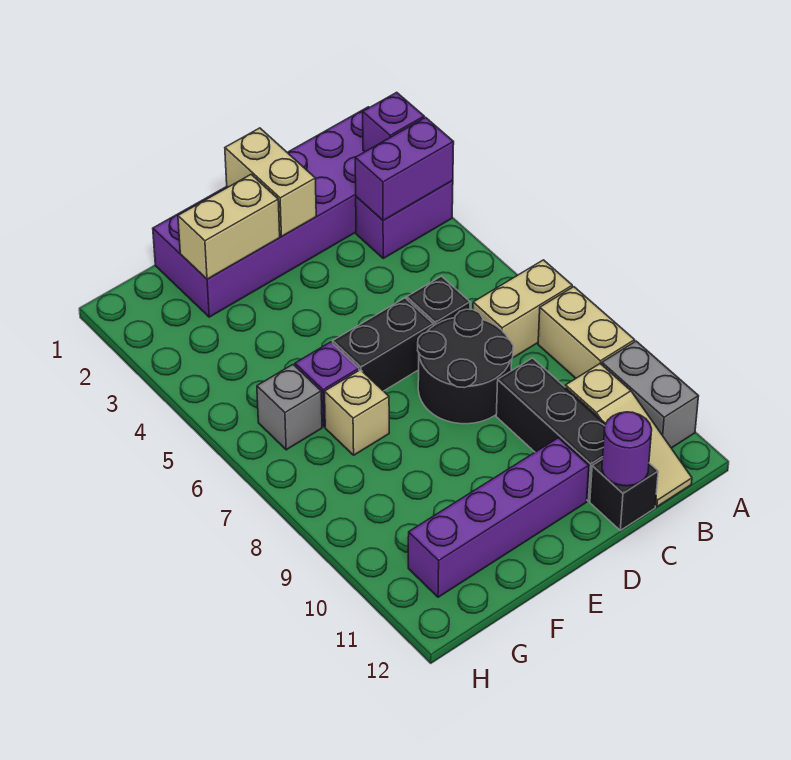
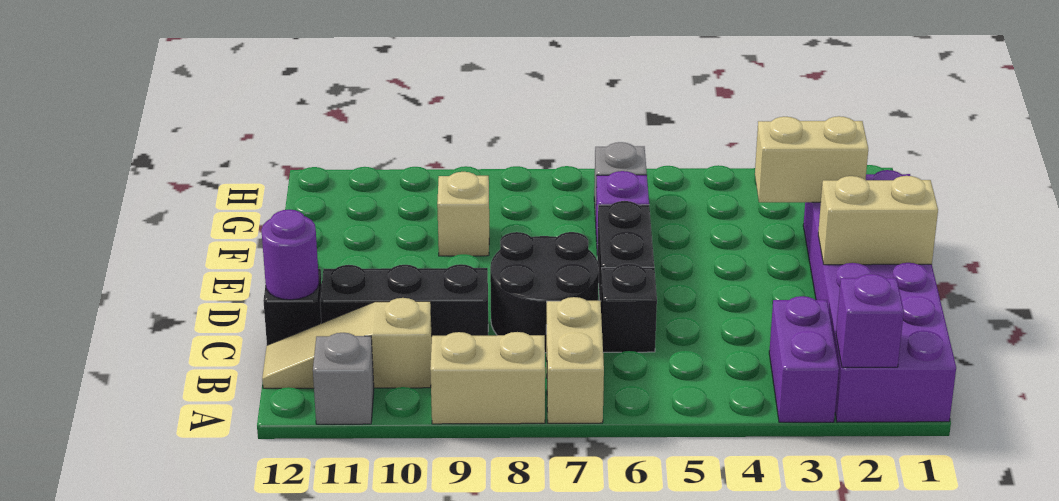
purple brick A3:B3 level 2 -> none
grey brick A10:A11 level 1 -> grey brick A11 level 1
purple brick D11:G11 level 1 -> none
tan brick E2:F2 level 2 -> tan brick F2:F3 level 2
tan brick F7 level 1 -> tan brick F9 level 1

